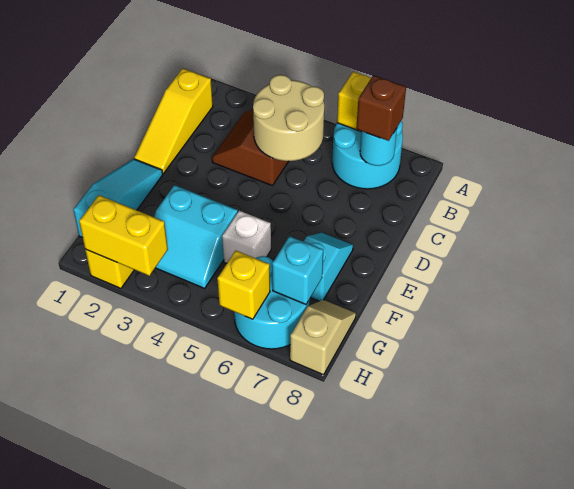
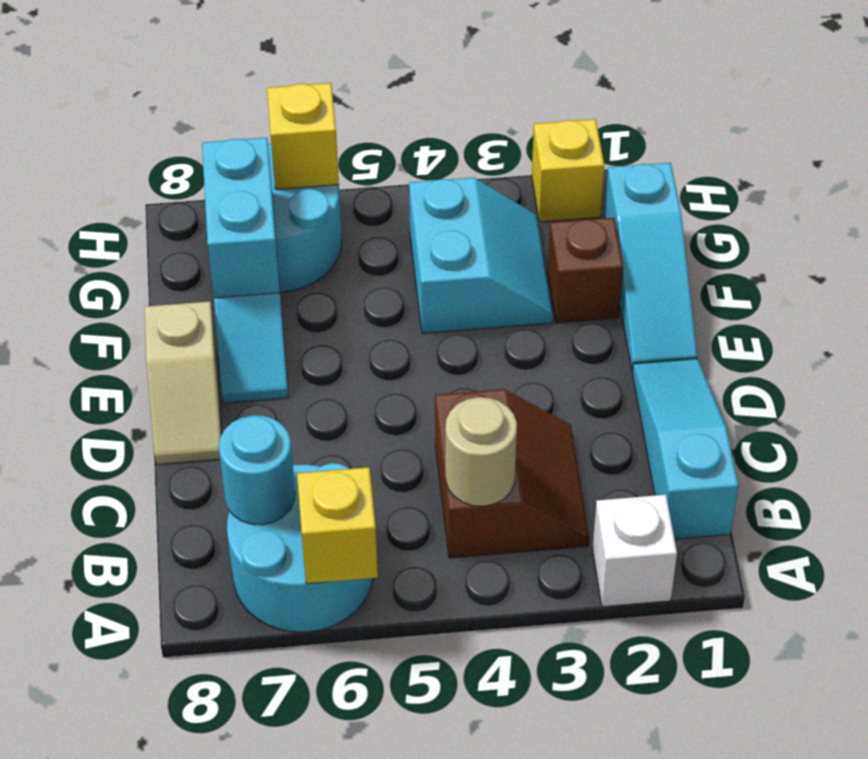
yellow slope B1:D1 level 1 top B -> cyan slope B1:D1 level 1 top B
tan round brick B4:C5 level 2 -> tan round brick B4 level 2
brown brick B7 level 3 -> brown brick F2 level 1
cyan slope F3:G4 level 1 top F -> cyan slope F3:G4 level 1 top 4
white brick F5 level 1 -> white brick A2 level 1
cyan brick G7 level 2 -> cyan brick F7:G7 level 2
tan slope G8:H8 level 1 top H -> tan slope D8:E8 level 1 top E
yellow brick H2:H3 level 2 -> none

